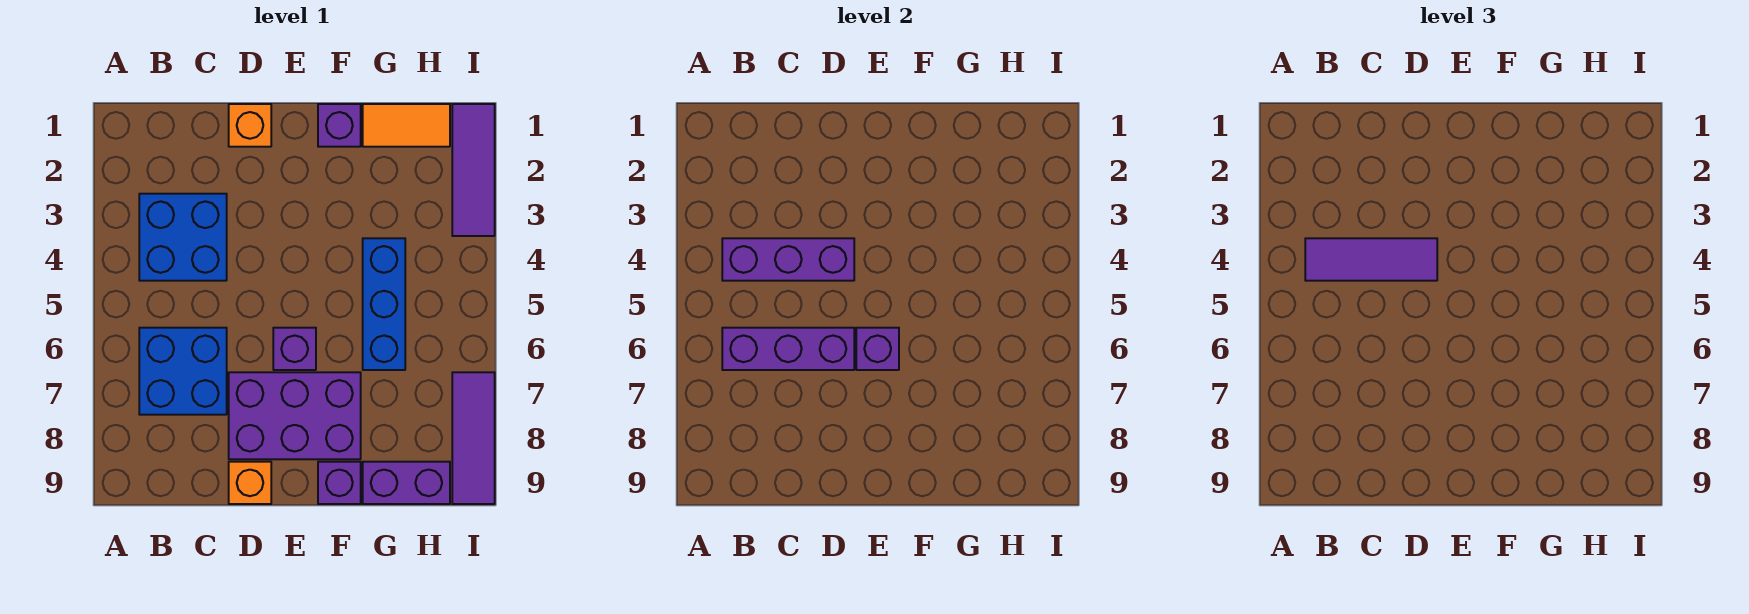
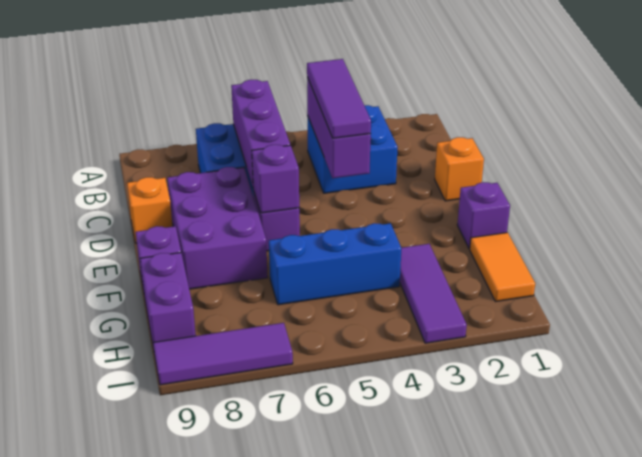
purple tile I1:I3 level 1 -> purple tile G3:I3 level 1

